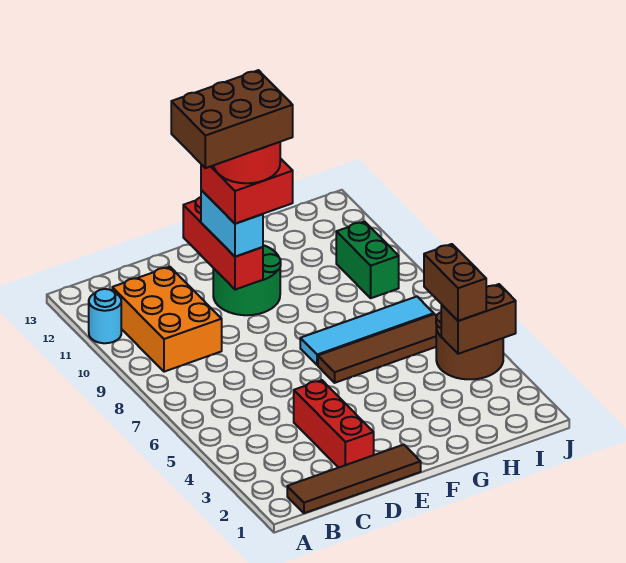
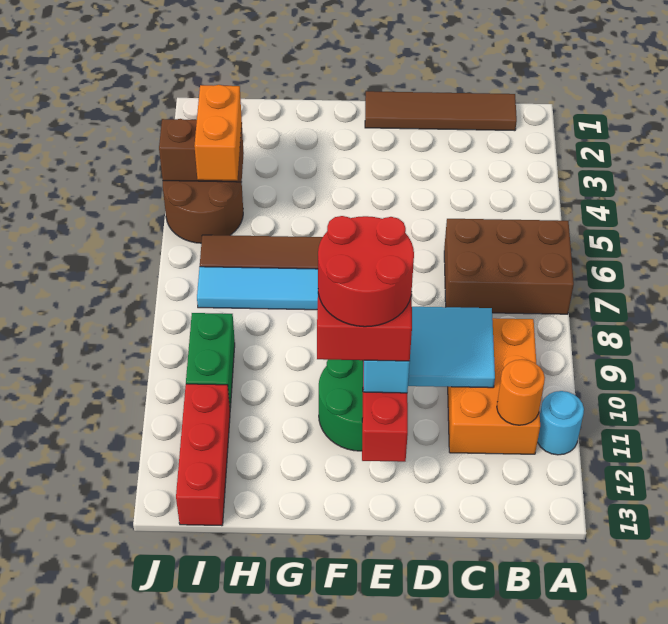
none -> orange round brick B11 level 2
none -> cyan tile C9:D10 level 2
red brick D2:D4 level 1 -> red brick I11:I13 level 1
brown brick D10:F11 level 6 -> brown brick A6:C7 level 1
brown brick I4:I5 level 3 -> orange brick I4:I5 level 3

